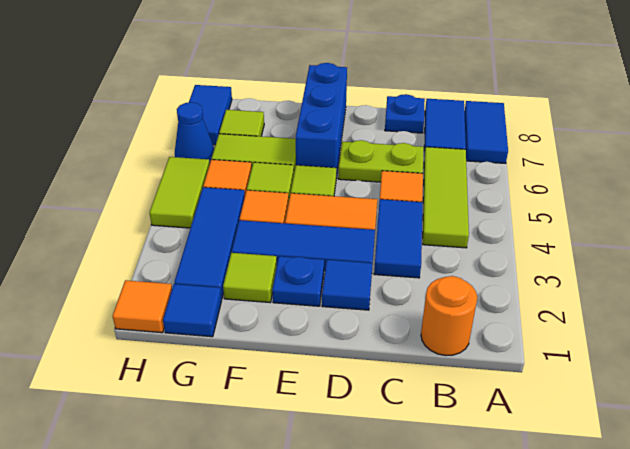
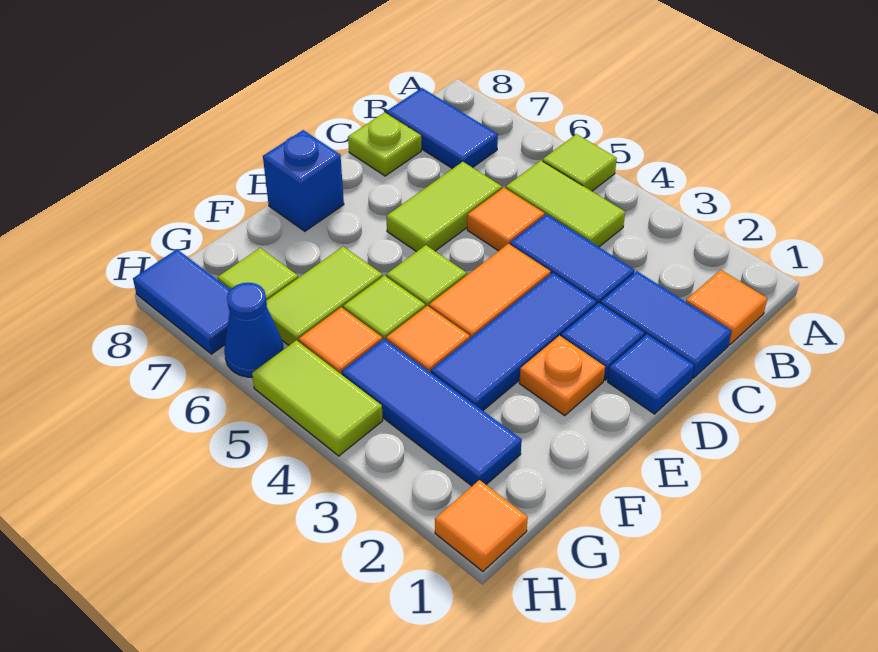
blue tile A7:A8 level 1 -> blue tile C1:C2 level 1
orange round brick B1 level 1 -> orange tile B1 level 1
lime tile B4:B6 level 1 -> lime tile B4:B5 level 1
lime plate C6:D6 level 1 -> lime tile C6:D6 level 1
blue plate C8 level 1 -> lime plate C8 level 1
blue plate E2 level 1 -> orange plate E2 level 1
blue brick E6:E8 level 1 -> blue brick E8 level 1
lime tile F2 level 1 -> lime tile A5 level 1
blue tile G1 level 1 -> blue tile D1 level 1

